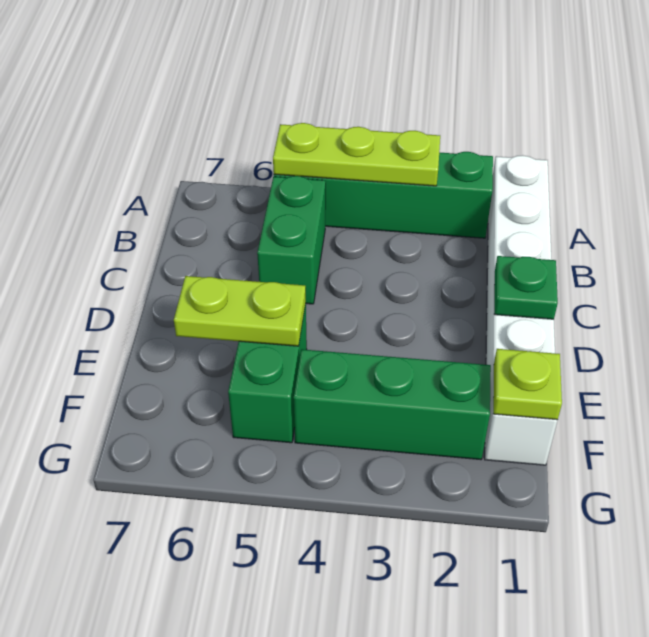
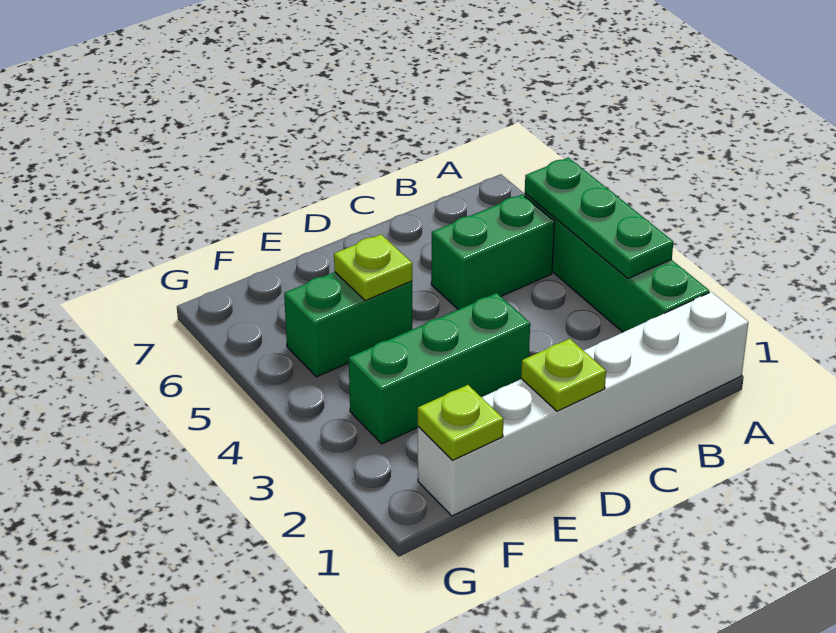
lime plate A3:A5 level 2 -> green plate A3:A5 level 2
green plate D1 level 2 -> lime plate D1 level 2
lime plate E5:E6 level 2 -> lime plate E5 level 2
green brick F2:F4 level 1 -> green brick D3:F3 level 1

